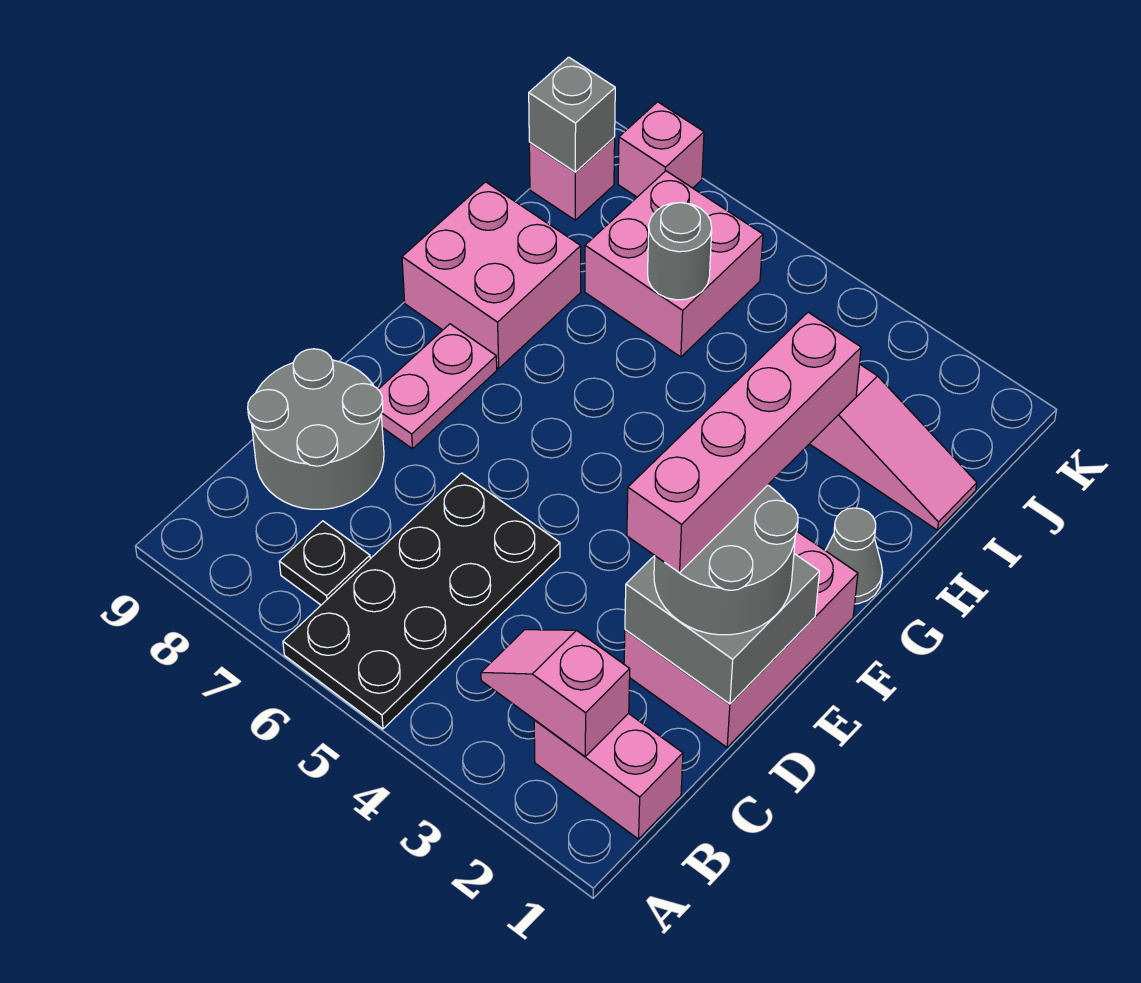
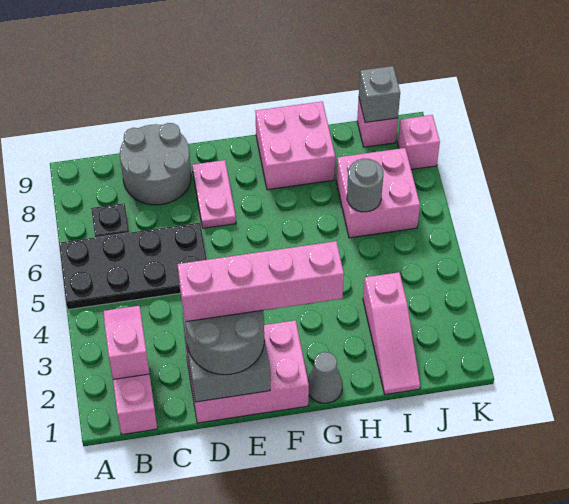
pink plate E8:F8 level 1 -> pink plate E7:E8 level 1

